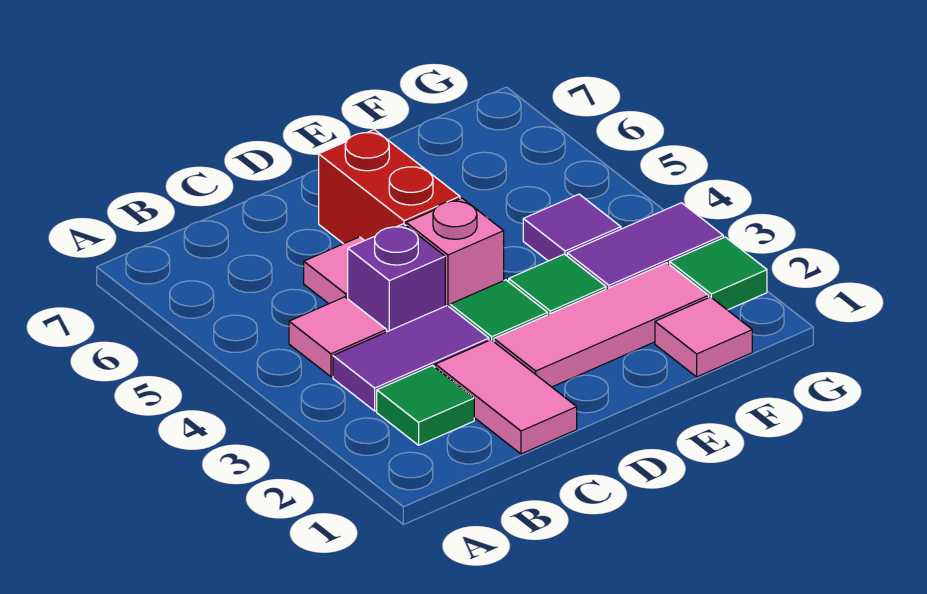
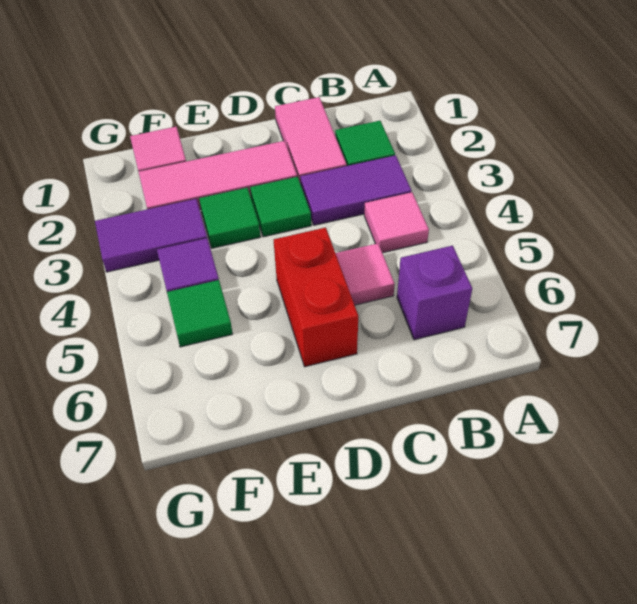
purple brick C4 level 1 -> purple brick B6 level 1
pink brick D4 level 1 -> none
green tile G2 level 1 -> green tile F5 level 1

